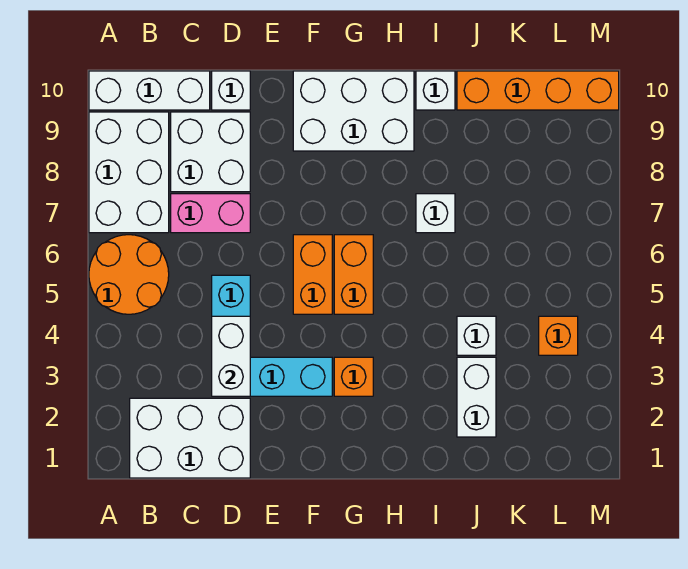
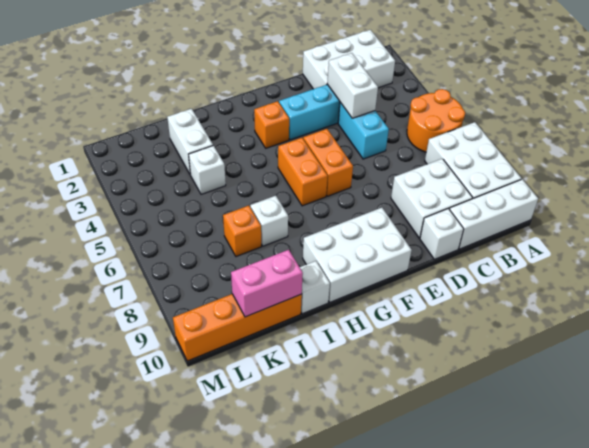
pink brick C7:D7 level 1 -> pink brick J10:K10 level 2
orange brick L4 level 1 -> orange brick J7 level 1

